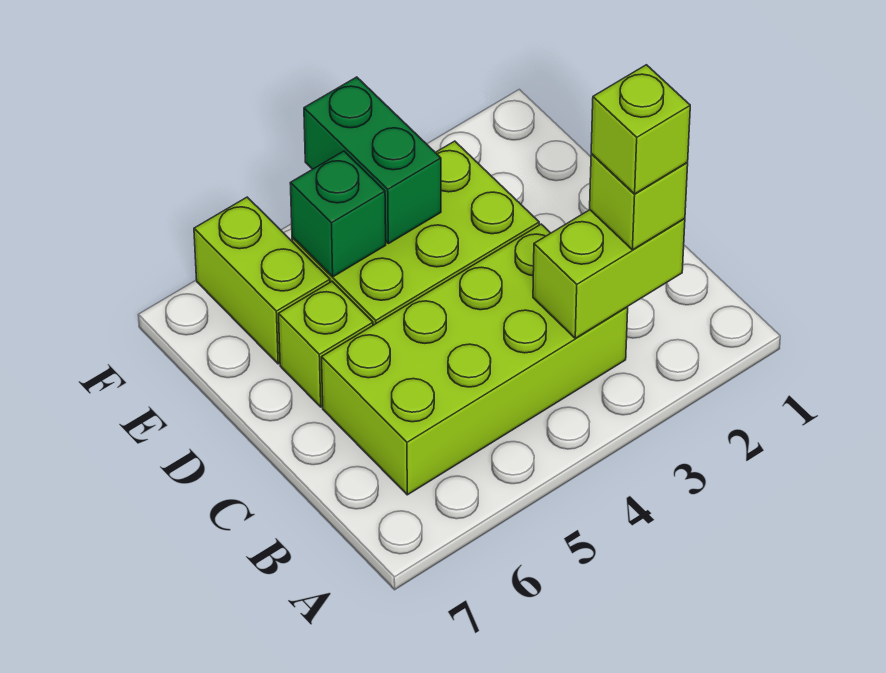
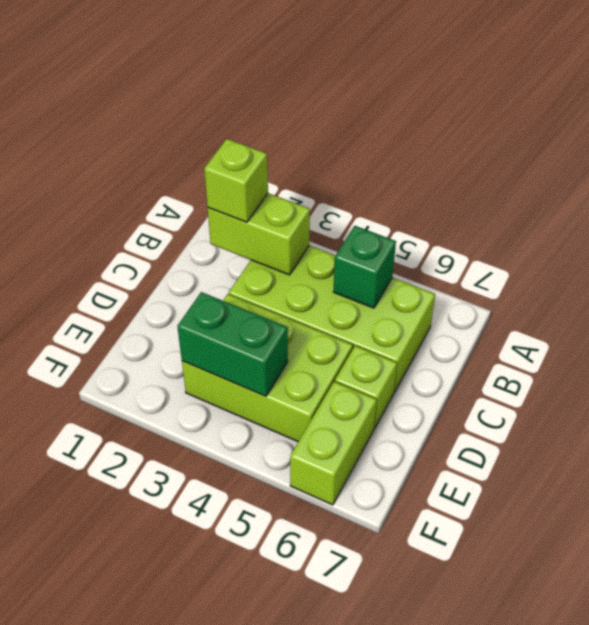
lime brick B2 level 4 -> none
green brick E4:F4 level 2 -> green brick E3:E4 level 2
green brick E5 level 2 -> green brick B5 level 2

